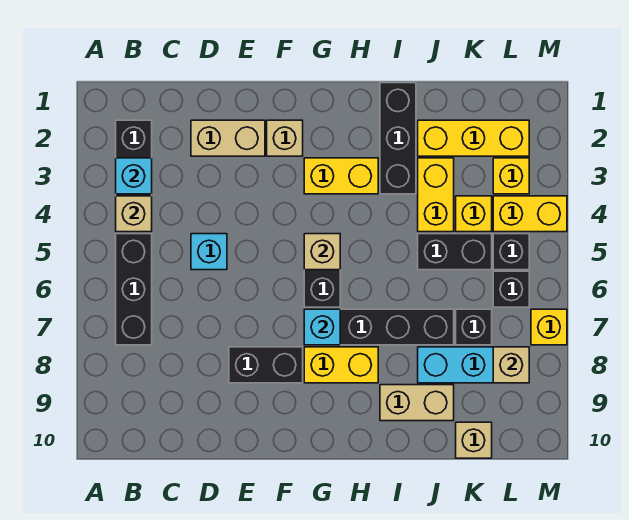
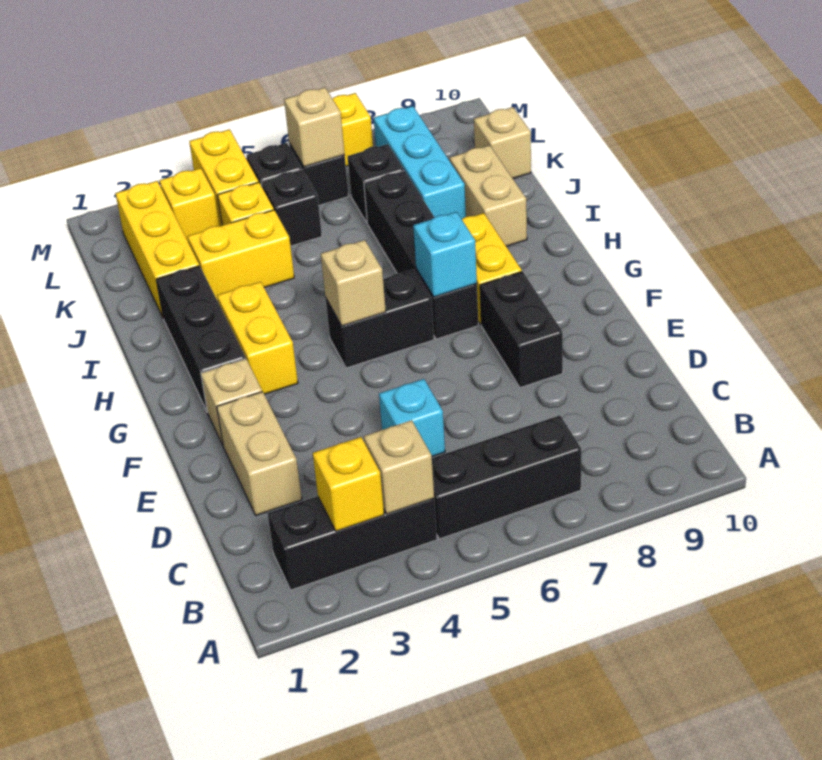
cyan brick B3 level 2 -> yellow brick B3 level 2
black brick I1:I3 level 1 -> black brick G2:I2 level 1
black brick J5:K5 level 1 -> black brick K5 level 1
tan brick L8 level 2 -> tan brick L6 level 2

